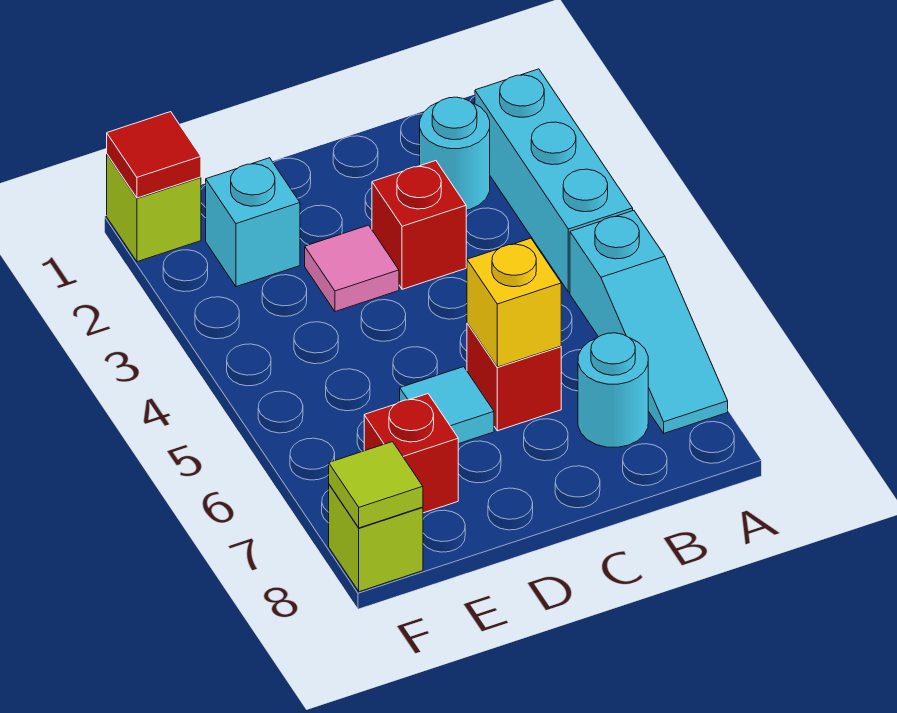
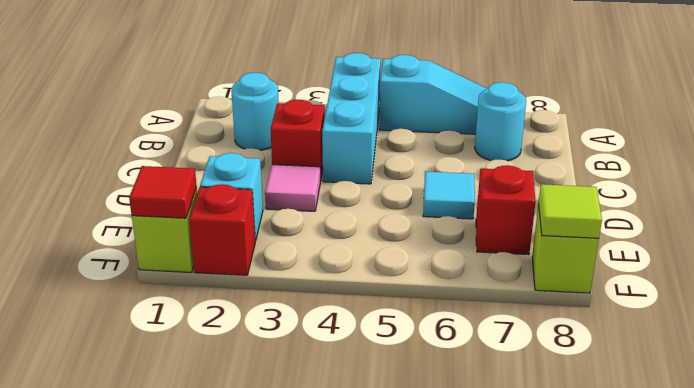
cyan brick A2:A4 level 1 -> cyan brick A4:C4 level 1
red brick C6 level 1 -> red brick F2 level 1
yellow brick C6 level 2 -> none

